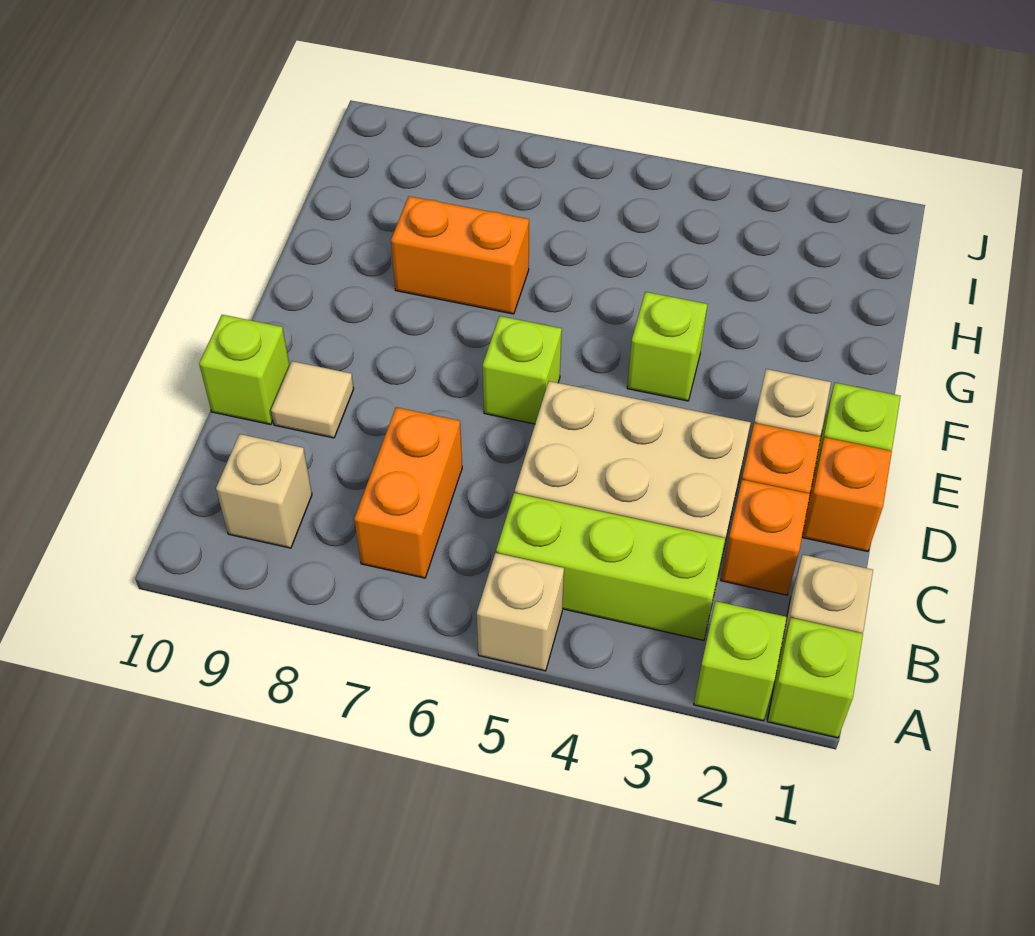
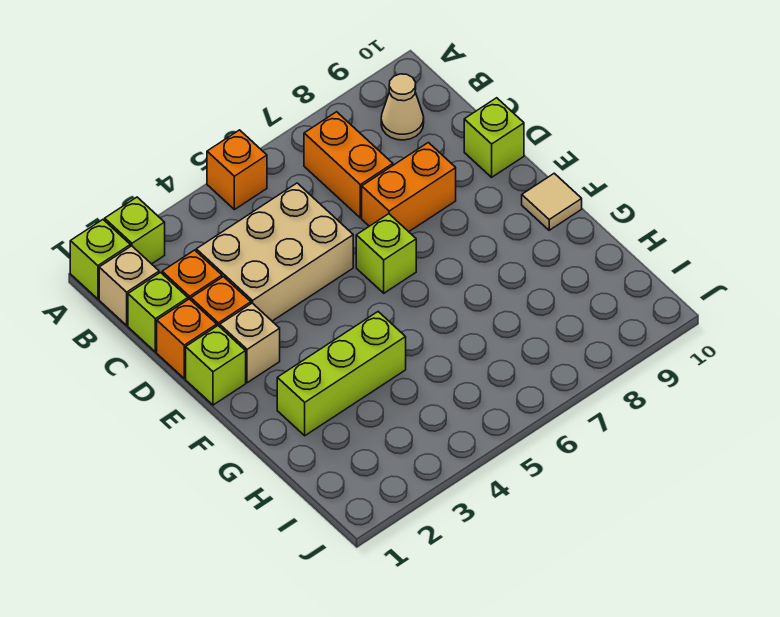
tan brick A5 level 1 -> orange brick A5 level 1
lime brick B3:B5 level 1 -> lime brick G2:G4 level 1
tan brick B9 level 1 -> tan cone B9 level 1
tan tile D9 level 1 -> tan tile F10 level 1
lime brick F4 level 1 -> lime brick C1 level 1
orange brick G7:G8 level 1 -> orange brick D7:D8 level 1

